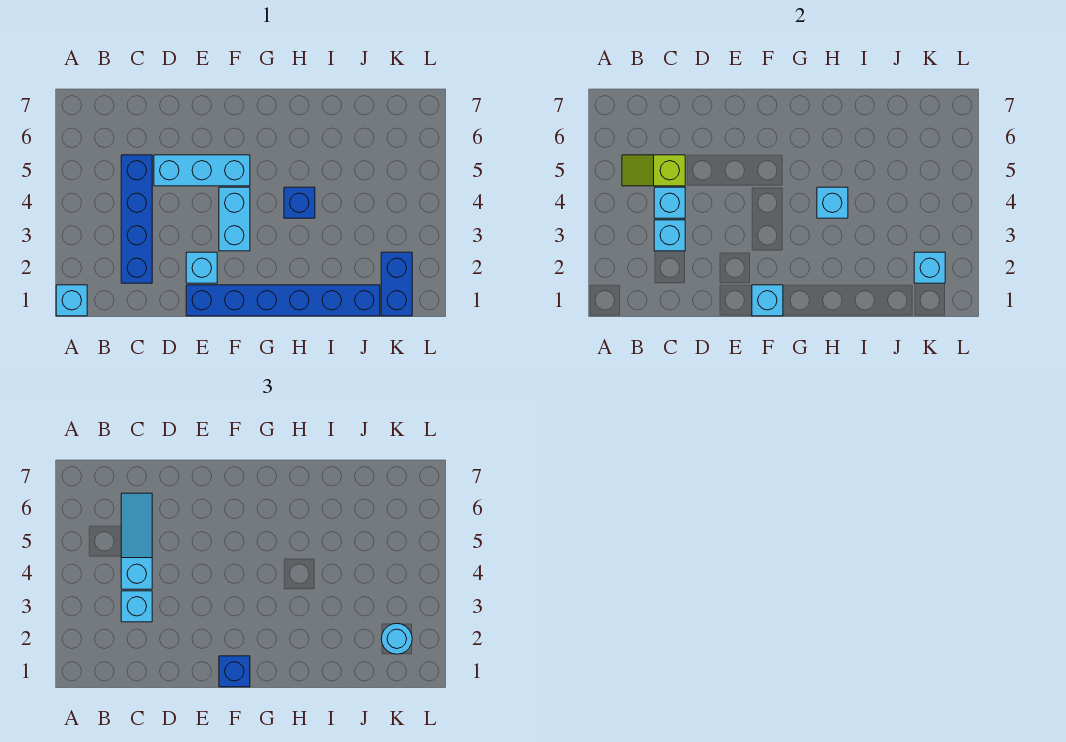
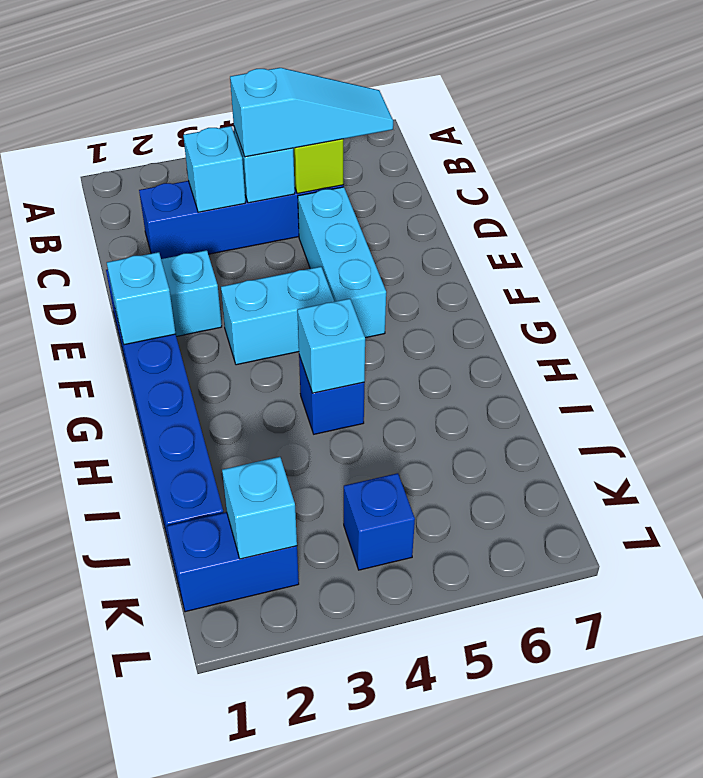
cyan brick A1 level 1 -> none
cyan brick C3 level 3 -> none
blue brick F1 level 3 -> blue brick K4 level 1
cyan round brick K2 level 3 -> none

